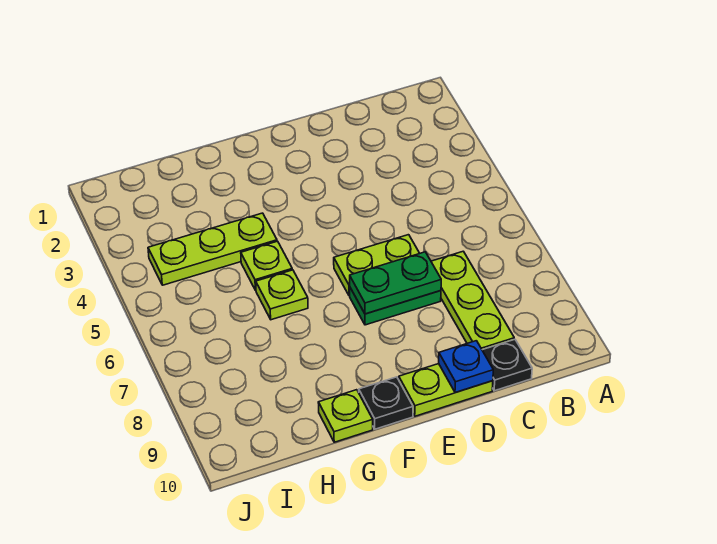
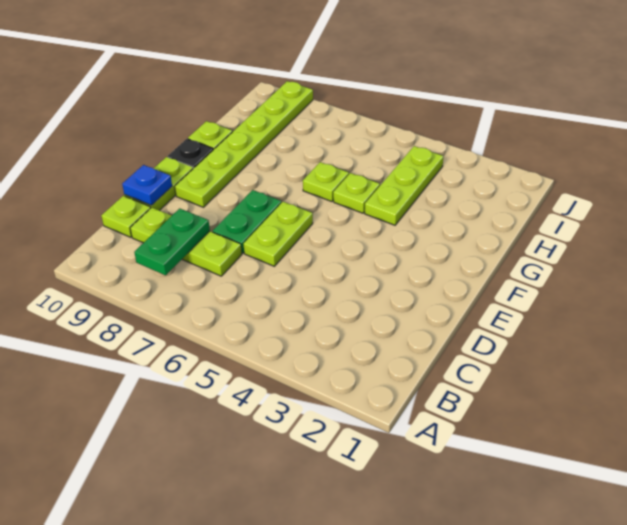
black plate C10 level 1 -> lime plate C10 level 1
green plate D7:E7 level 2 -> green plate B8:C8 level 2
none -> lime plate E9:J9 level 1

